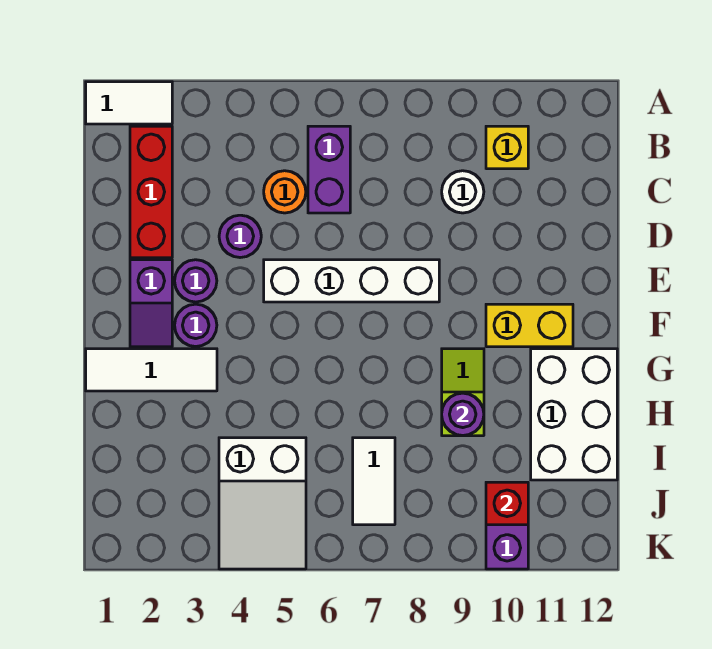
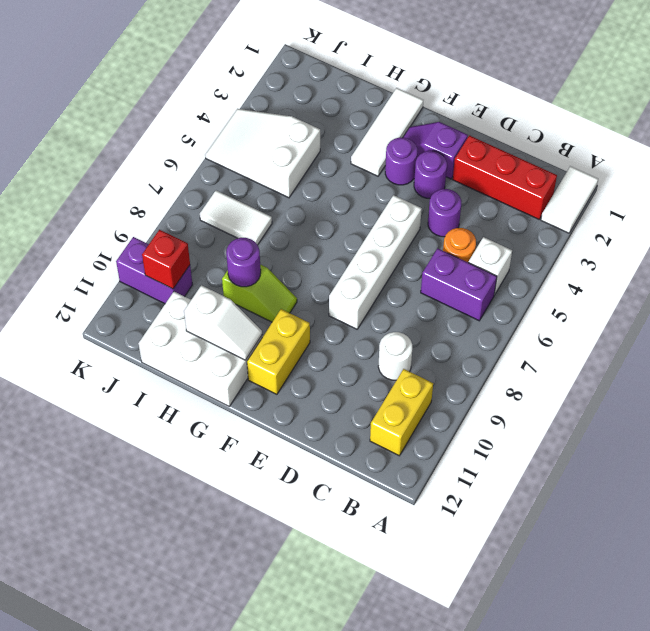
none -> white brick B5 level 1
yellow brick B10 level 1 -> yellow brick B10:B11 level 1
none -> white slope G11:H11 level 2 top H

